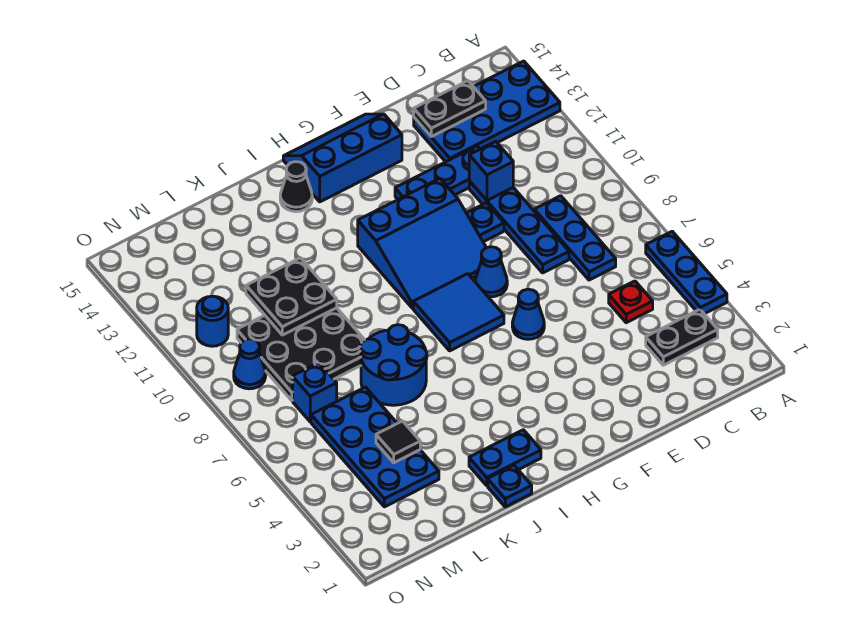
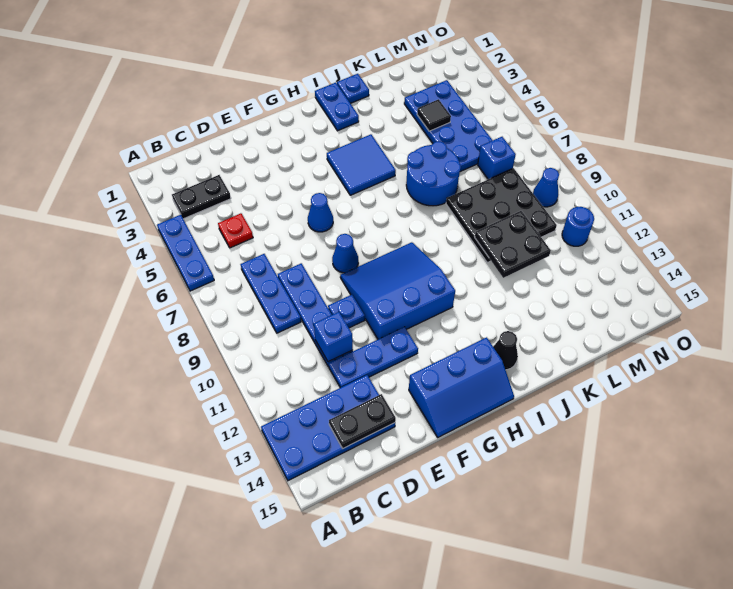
blue tile G7:H8 level 1 -> blue tile H4:I5 level 1
blue plate I2:J2 level 1 -> blue plate I1:I2 level 1

